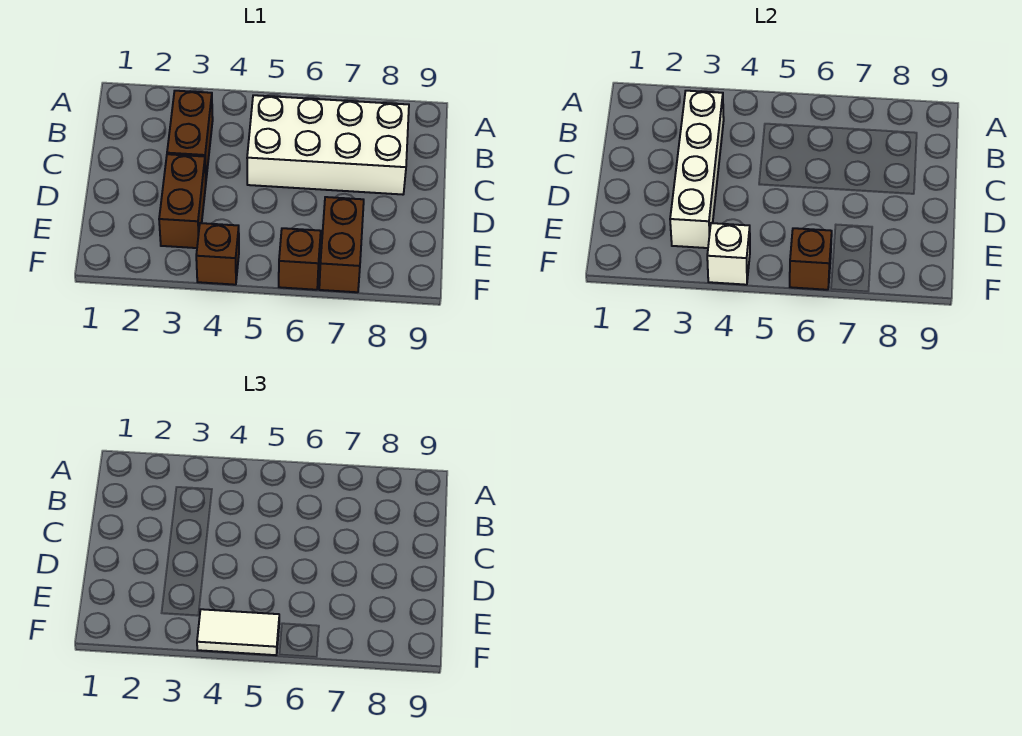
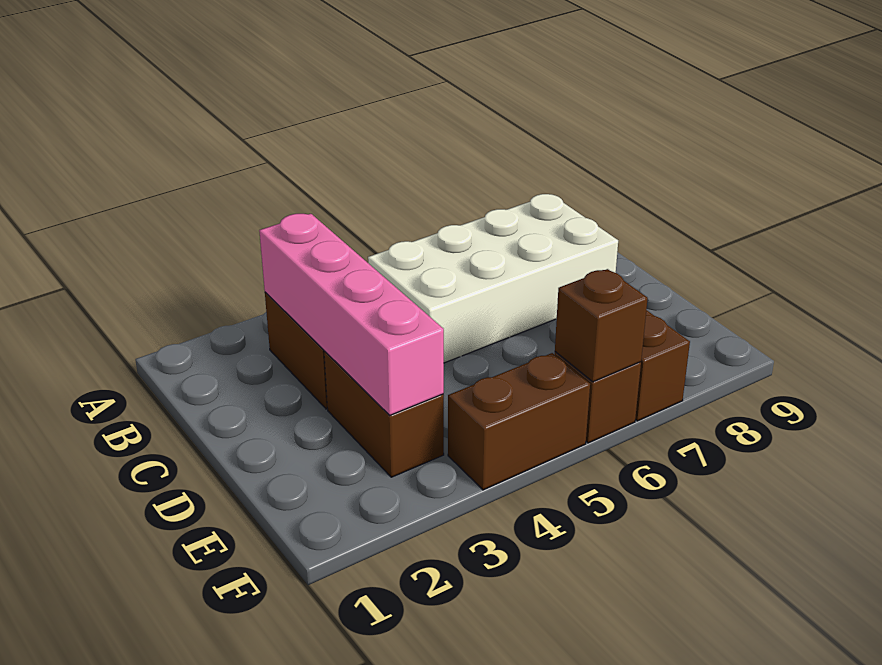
white brick B3:E3 level 2 -> pink brick B3:E3 level 2
brown brick F4 level 1 -> brown brick F4:F5 level 1
white brick F4 level 2 -> none
white tile F4:F5 level 3 -> none

